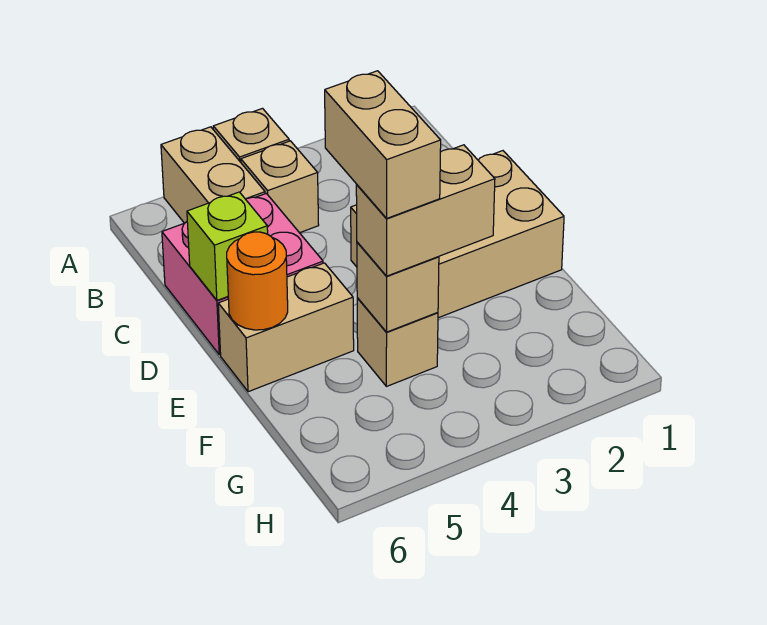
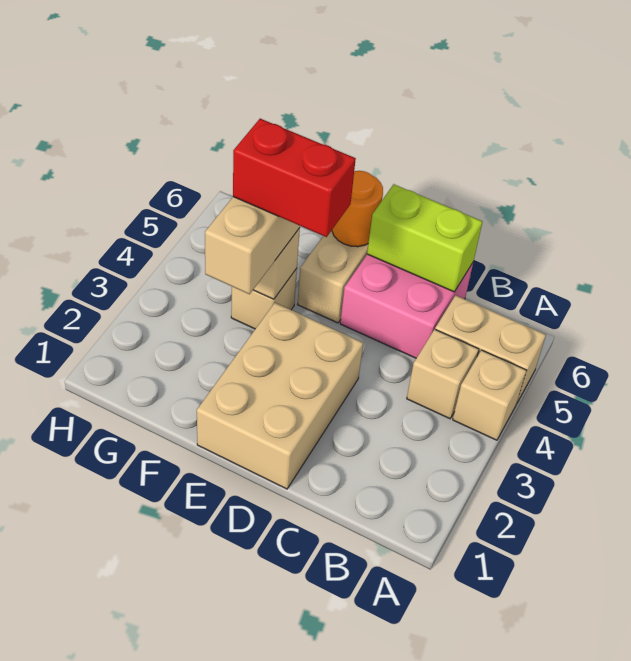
lime brick D6 level 2 -> lime brick C6:D6 level 2
tan brick E4:F4 level 4 -> red brick E4:F4 level 4

